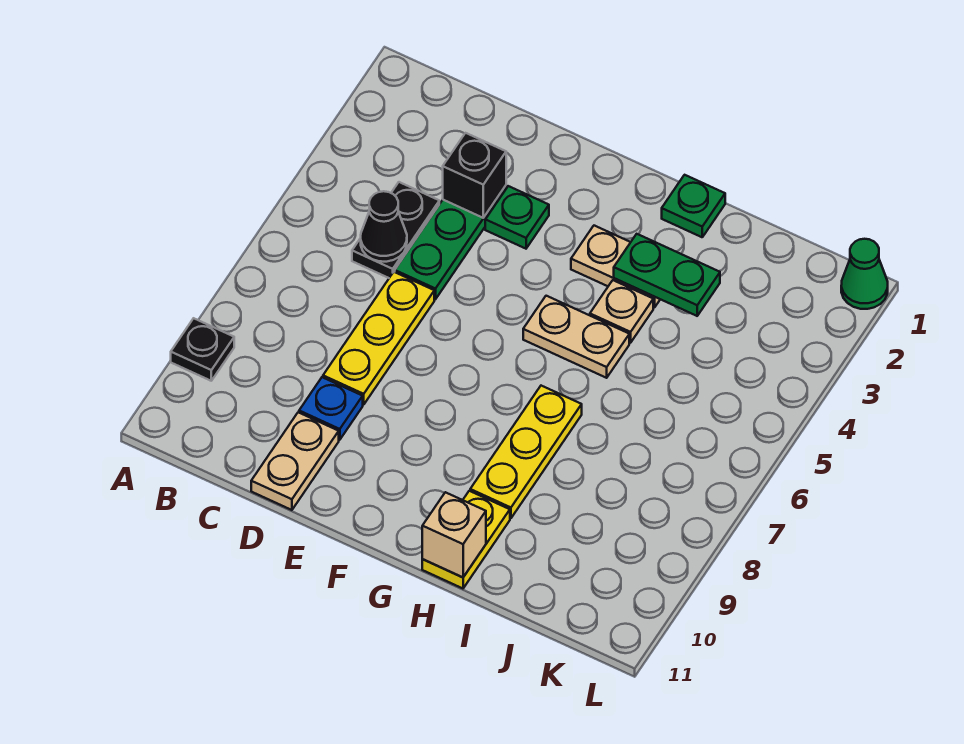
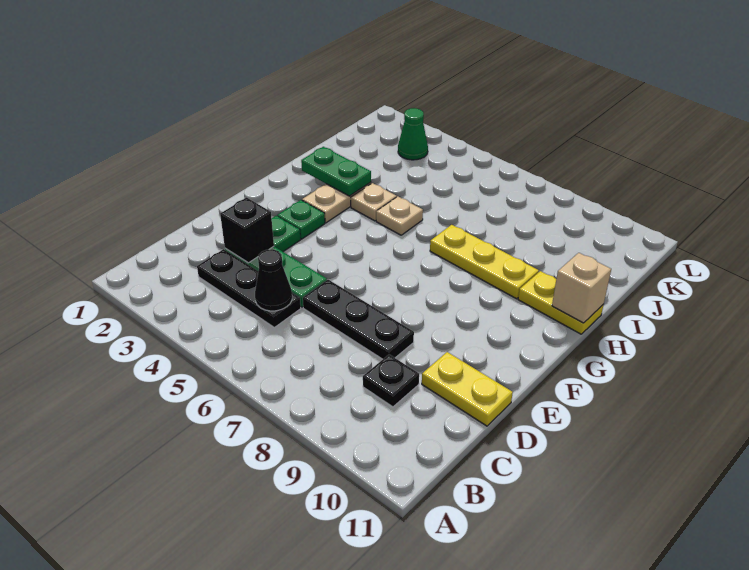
black plate A9 level 1 -> black plate C9 level 1
black plate C4:C5 level 1 -> black plate C3:C5 level 1
yellow plate D6:D8 level 1 -> black plate D6:D8 level 1
blue plate D9 level 1 -> none
tan plate D10:D11 level 1 -> yellow plate D10:D11 level 1
tan plate G5:H5 level 1 -> tan plate H5 level 1
green plate H1 level 1 -> green plate F3 level 1
green plate H3:I3 level 2 -> green plate H2:H3 level 2
green cone L1 level 1 -> green cone K3 level 1

